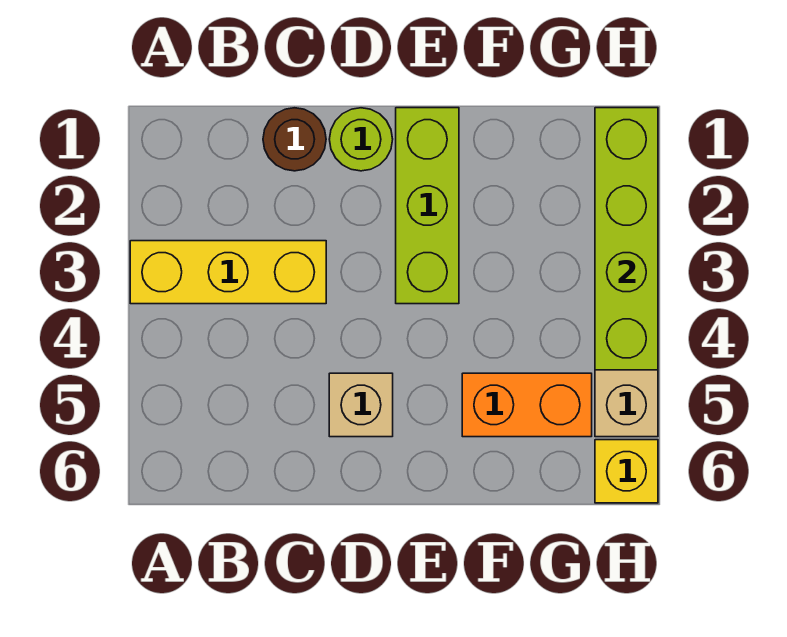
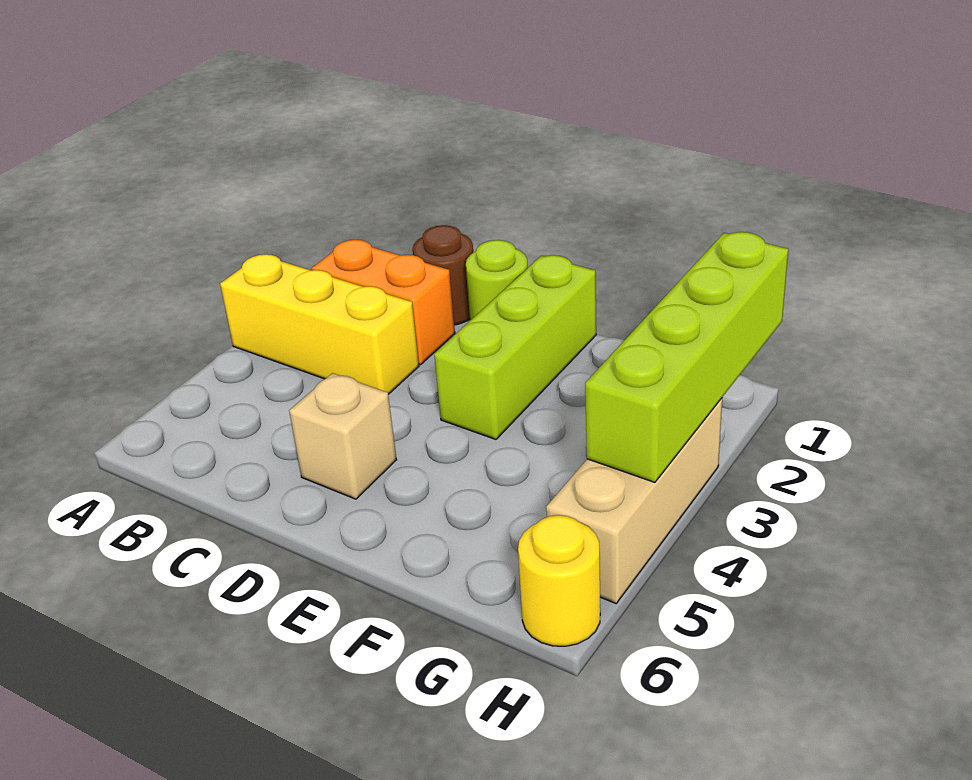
orange brick F5:G5 level 1 -> orange brick B2:C2 level 1
yellow brick H6 level 1 -> yellow round brick H6 level 1

